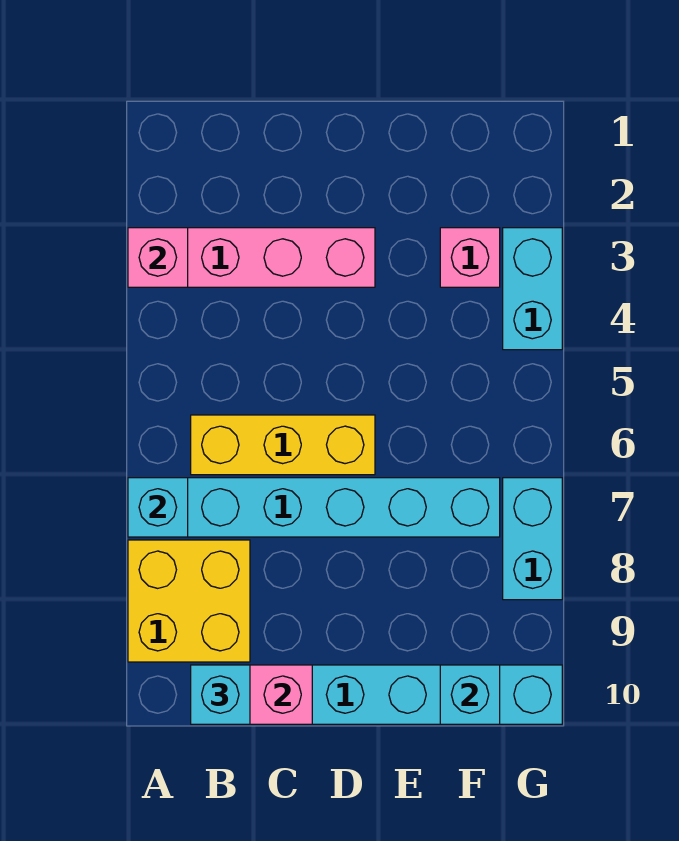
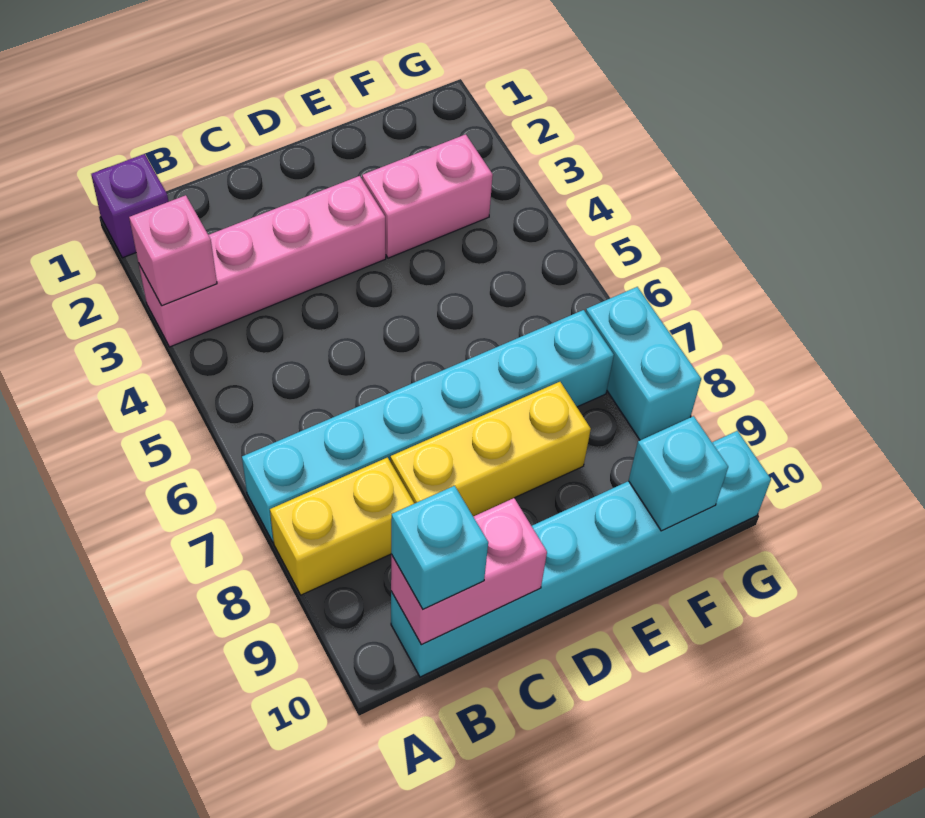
none -> purple brick A1 level 1
cyan brick A7 level 2 -> none
yellow brick A8:B9 level 1 -> yellow brick A8:B8 level 1
yellow brick B6:D6 level 1 -> yellow brick C8:E8 level 1
pink brick F3 level 1 -> pink brick E3:F3 level 1
cyan brick G3:G4 level 1 -> none

